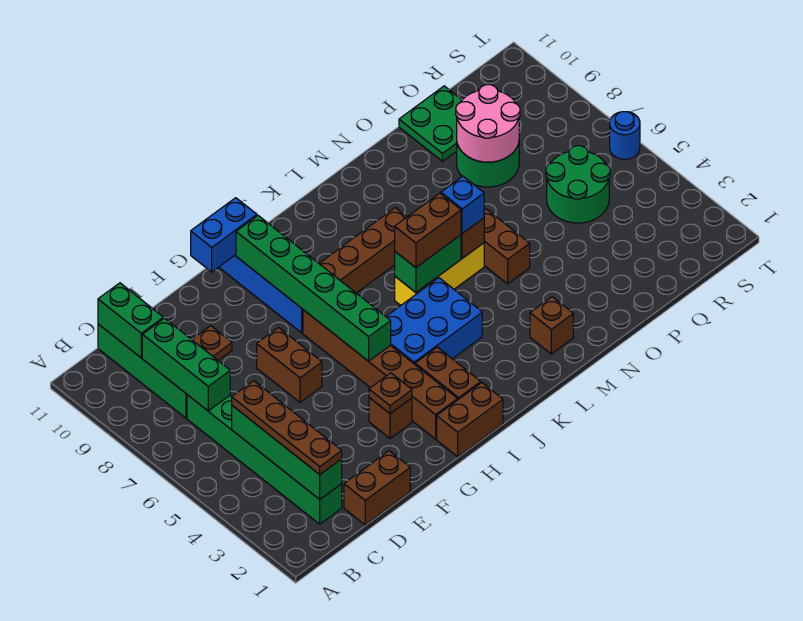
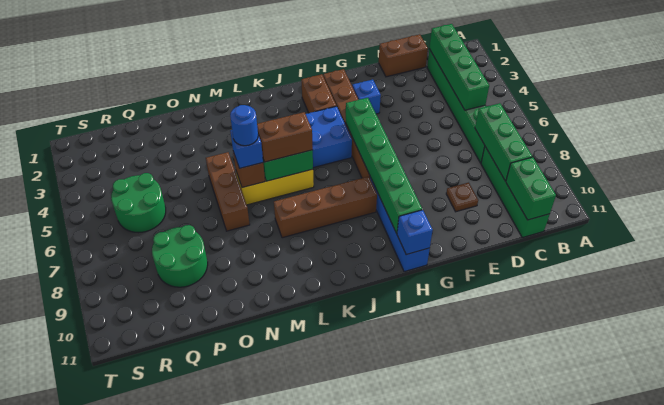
brown plate C2:C5 level 3 -> none
brown brick F6:F7 level 1 -> none
brown brick G3 level 1 -> blue brick G3 level 1
brown plate G3 level 2 -> none
blue brick G11:H11 level 2 -> blue brick H11 level 2
brown brick H1:I1 level 1 -> none
brown brick M2 level 1 -> none
pink round brick P8:Q9 level 2 -> none
green plate P10:Q11 level 1 -> none
blue round brick T6 level 1 -> blue round brick M6 level 4

